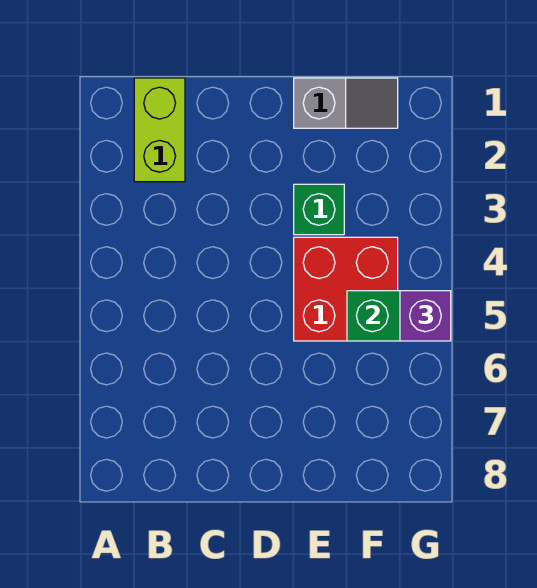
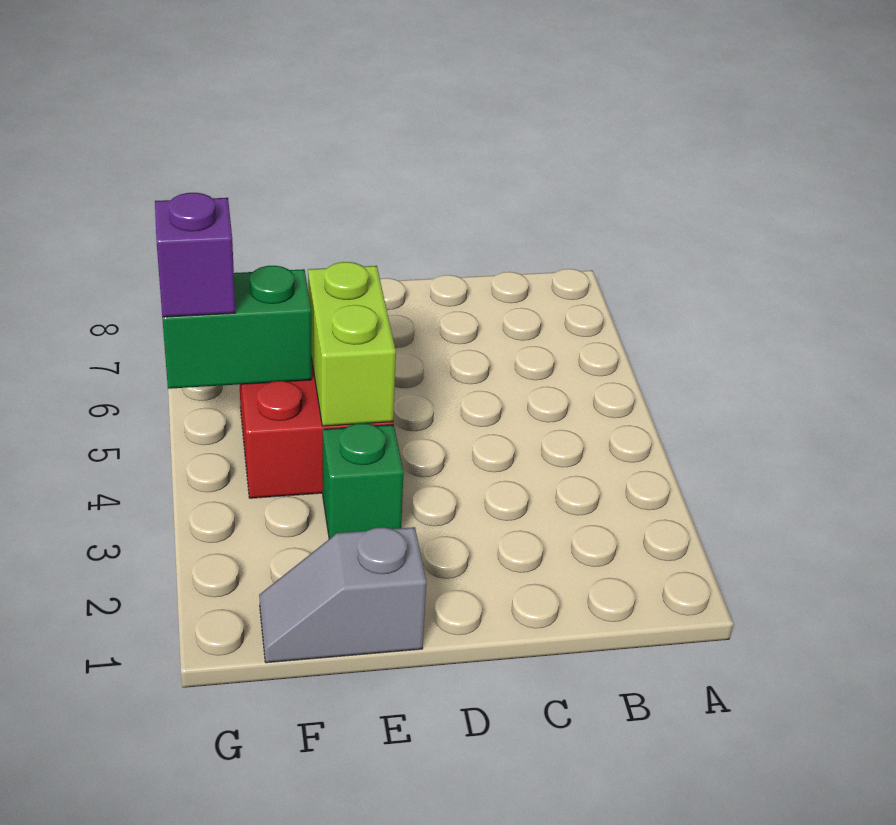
lime brick B1:B2 level 1 -> lime brick E4:E5 level 2

